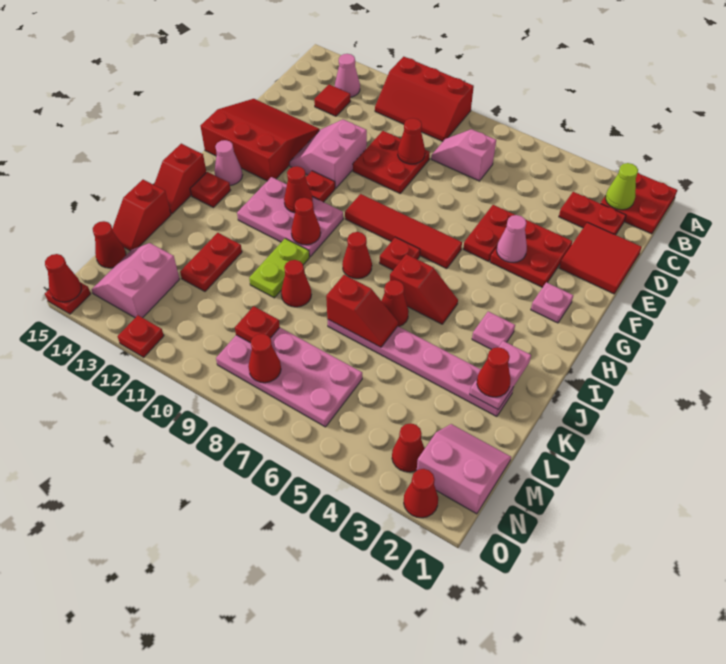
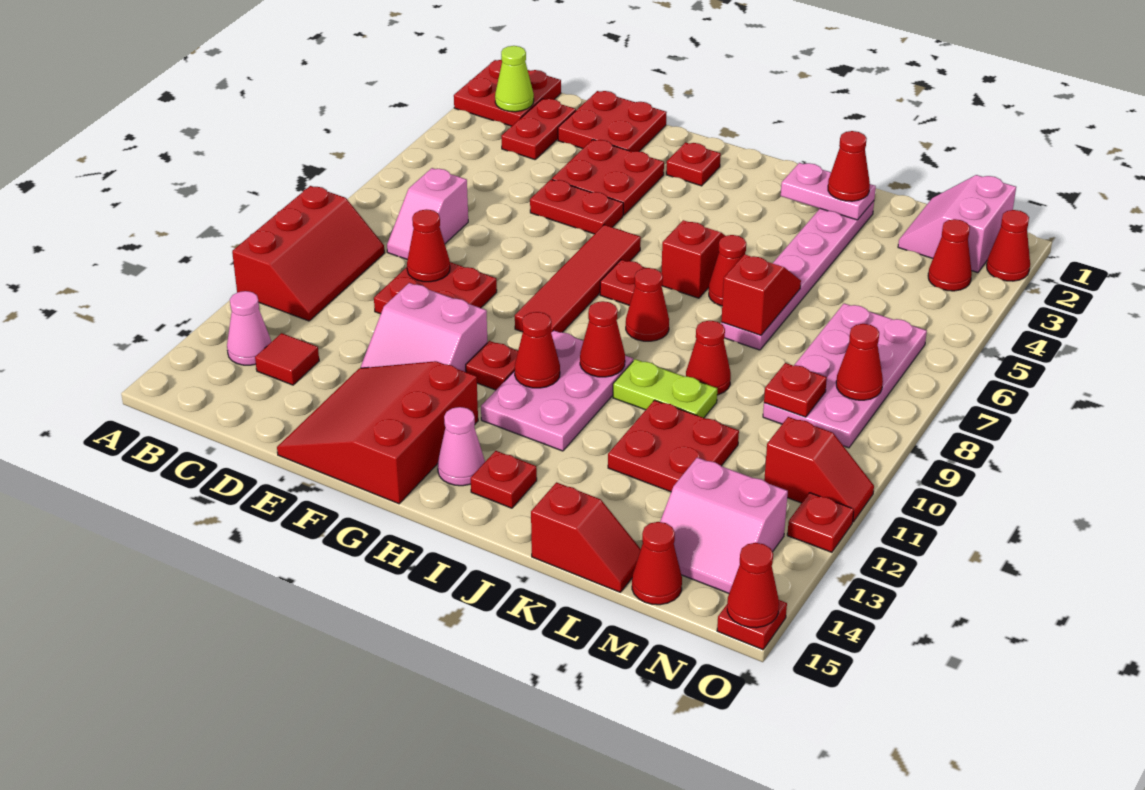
red tile D1:E2 level 1 -> red plate D1:E2 level 1
pink cone F4 level 2 -> none
pink plate G2 level 1 -> red plate G2 level 1
pink plate I3 level 1 -> none
red slope I15:J15 level 1 top I -> red slope N11:O11 level 1 top N
red plate K12:L12 level 1 -> red plate K11:L12 level 1

